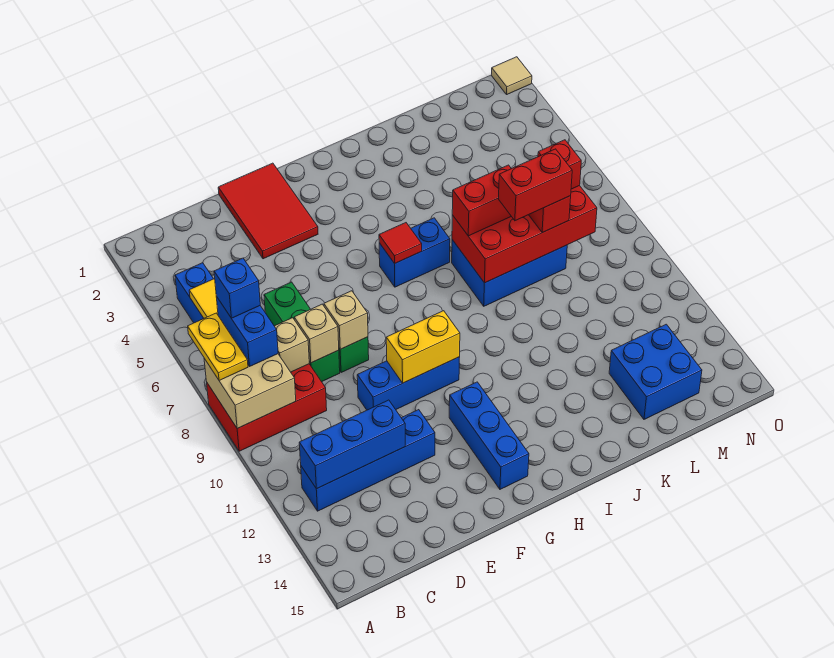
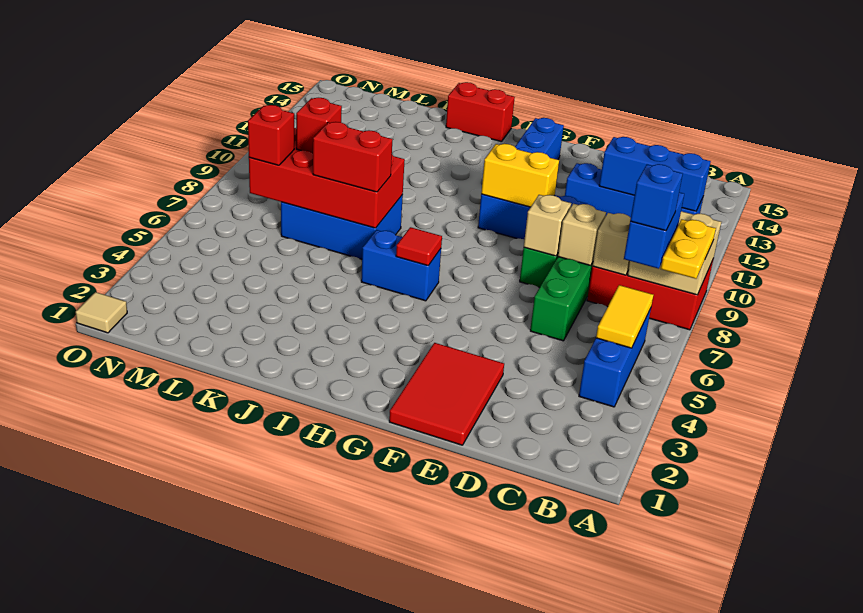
red brick K8:L8 level 4 -> red brick I15:J15 level 1
blue brick L13:M14 level 1 -> none

